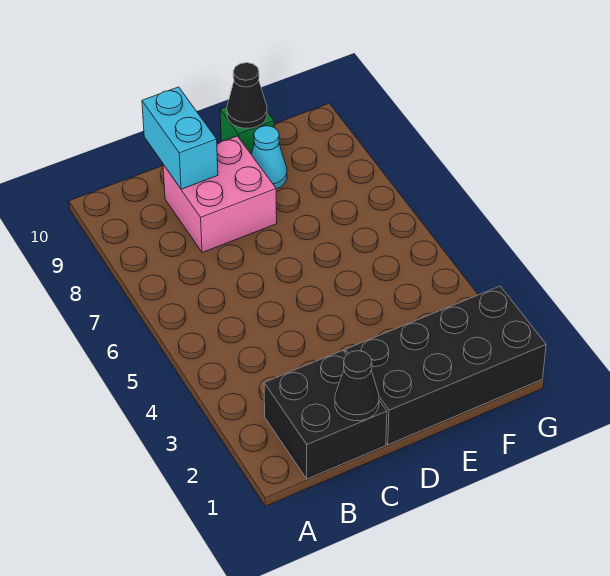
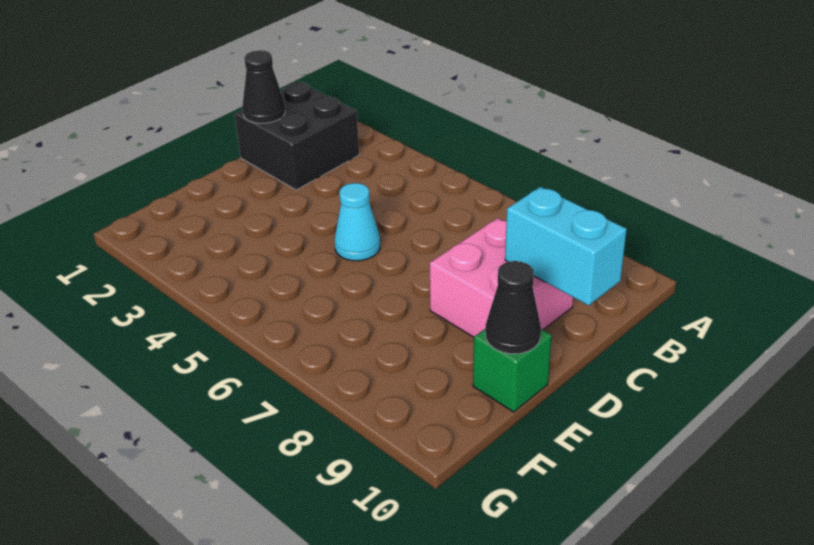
black brick D1:G2 level 1 -> none
cyan cone E9 level 1 -> cyan cone D5 level 1

